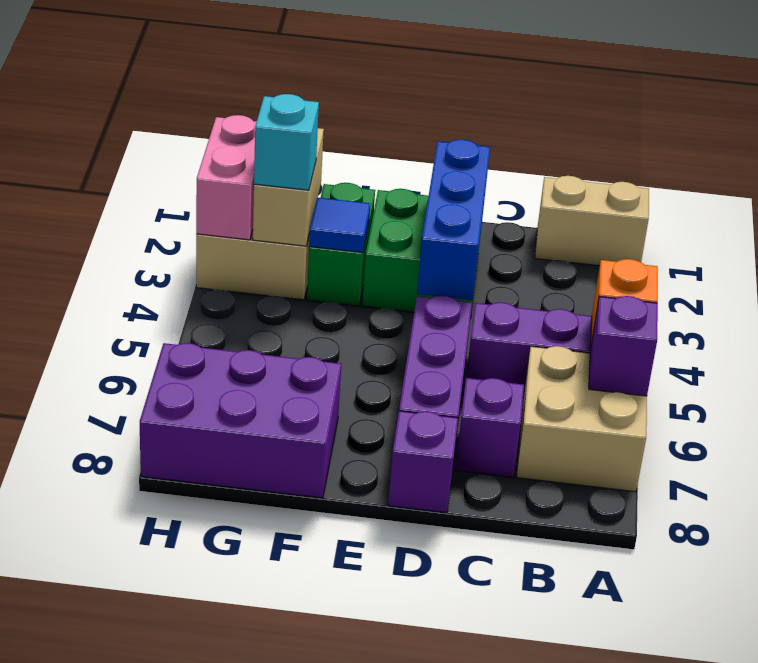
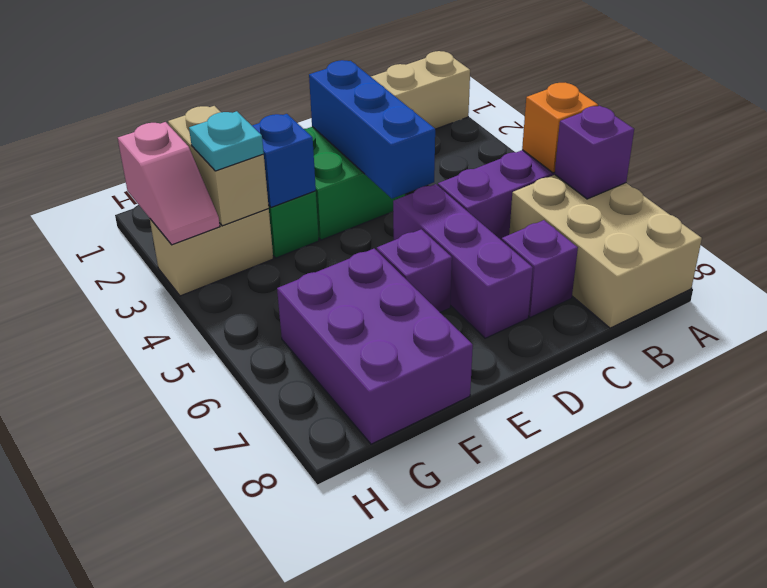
tan brick A6:B7 level 1 -> tan brick A6:B8 level 1
purple brick D8 level 1 -> purple brick E6 level 1
blue tile F3 level 2 -> blue brick F3 level 2
purple brick F7:H8 level 1 -> purple brick F6:G8 level 1
cyan brick G3 level 3 -> cyan plate G3 level 3
pink brick H2:H3 level 2 -> pink slope H2:H3 level 2 top 2

